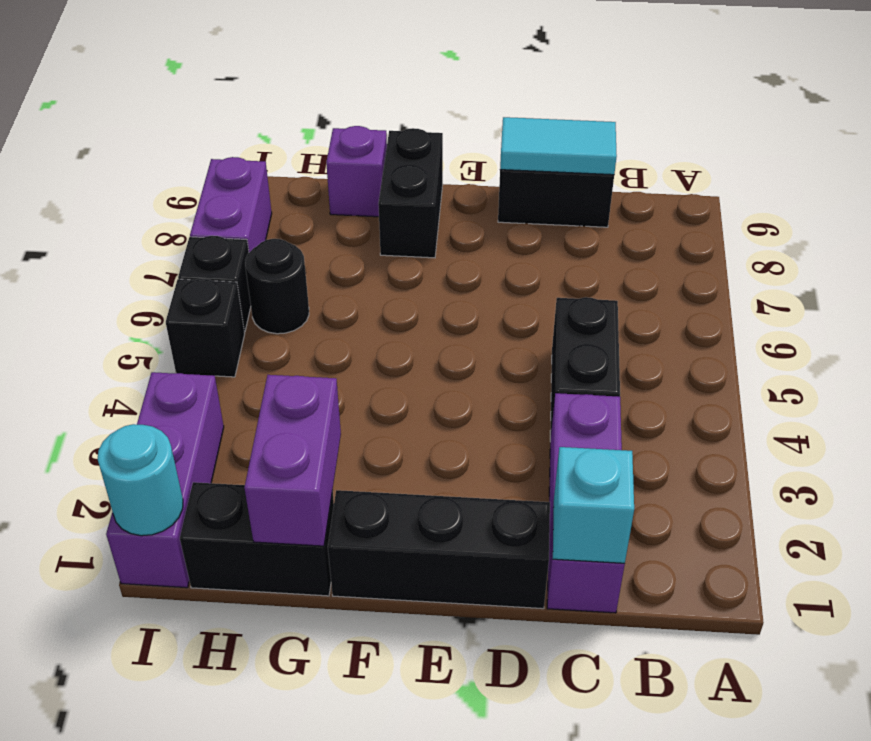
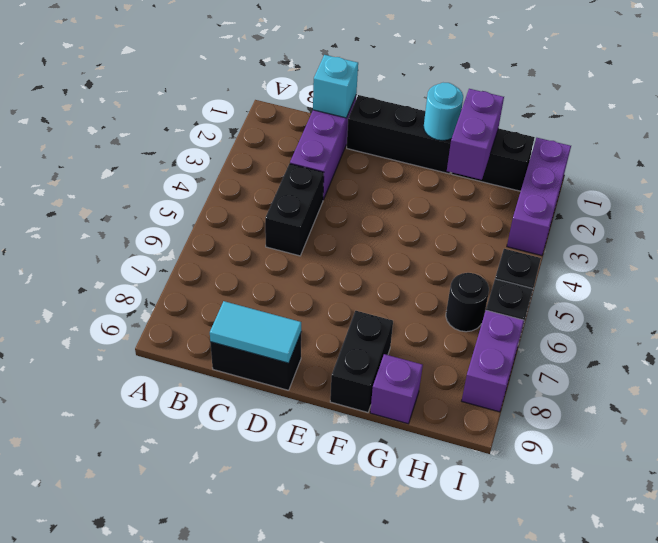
cyan round brick I1 level 2 -> cyan round brick F1 level 2

